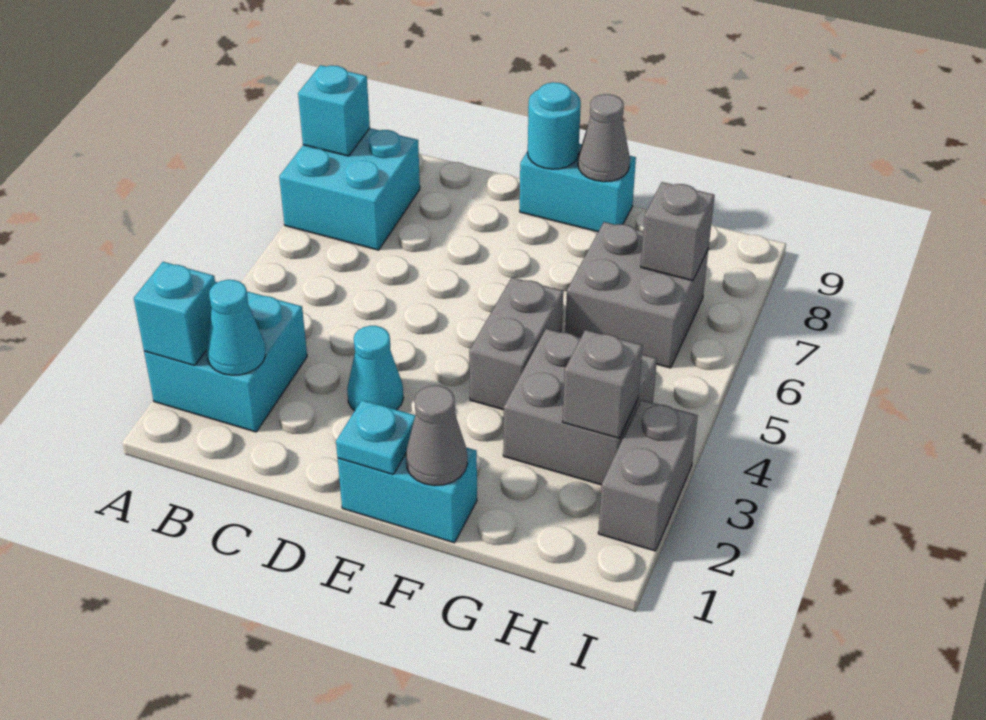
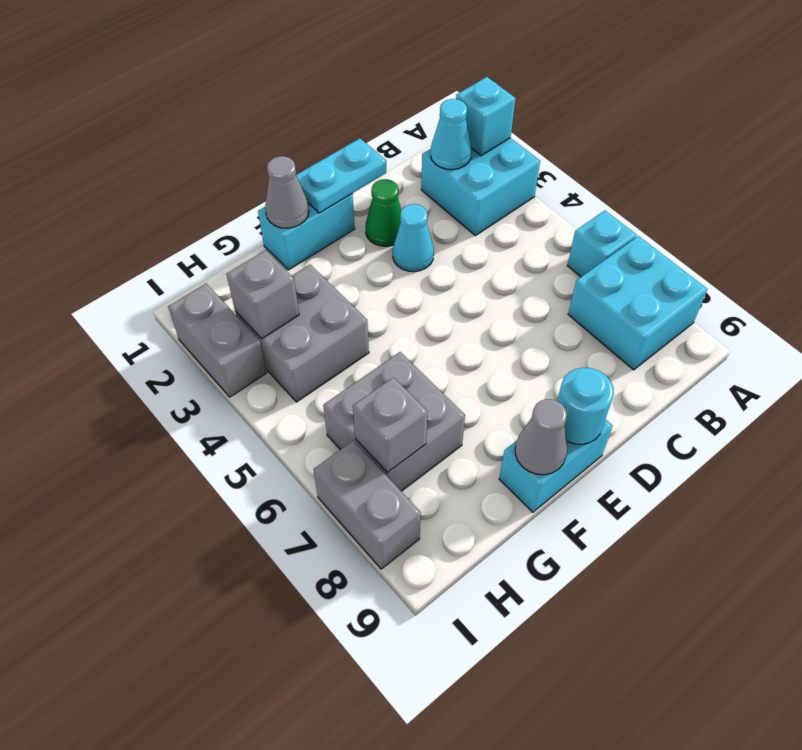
cyan brick A8 level 2 -> cyan brick A6 level 1
none -> green cone D2 level 1
cyan plate E1 level 2 -> cyan plate D1:E1 level 2
grey brick F4:F5 level 1 -> grey brick I7:I8 level 1

